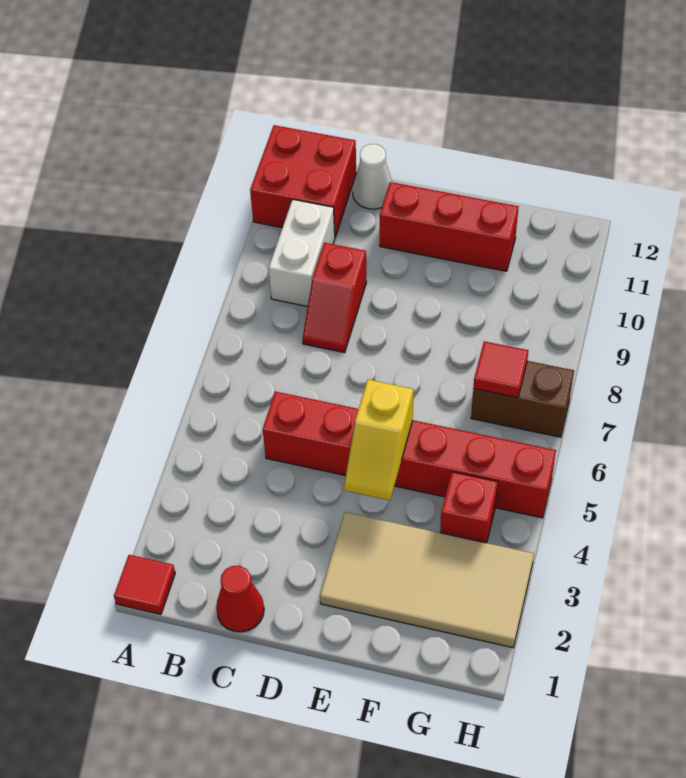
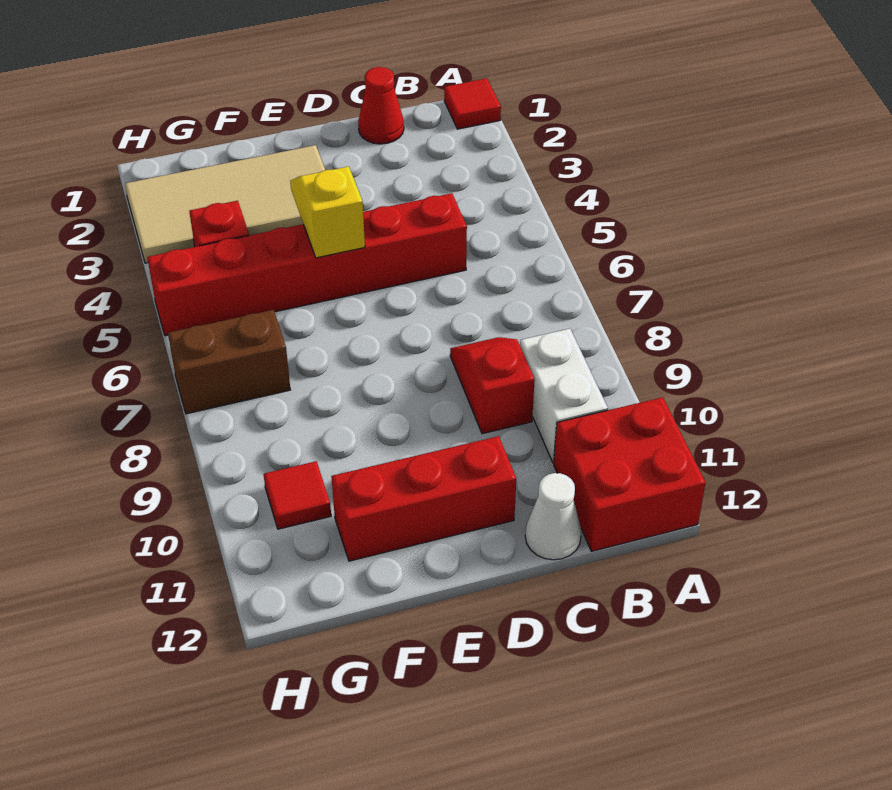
red tile G7 level 2 -> red tile G10 level 1

